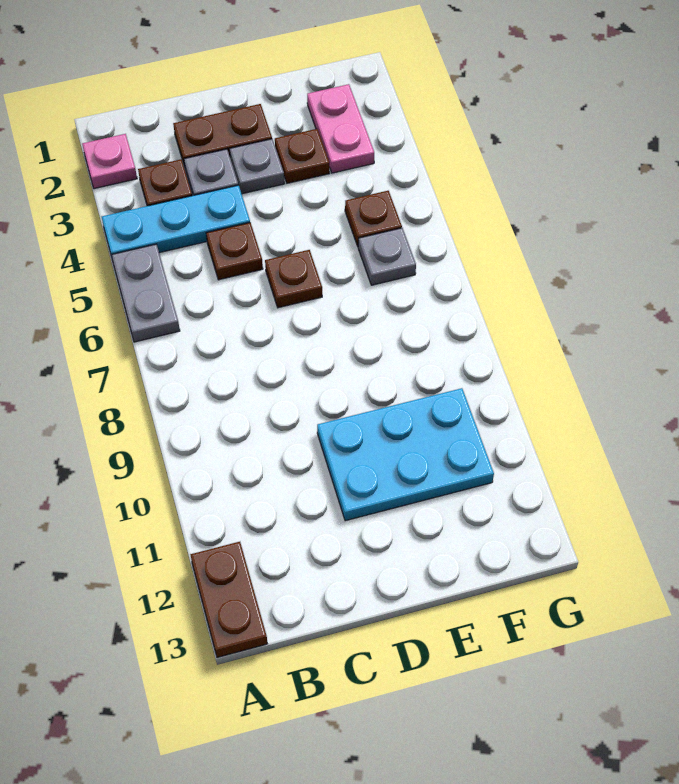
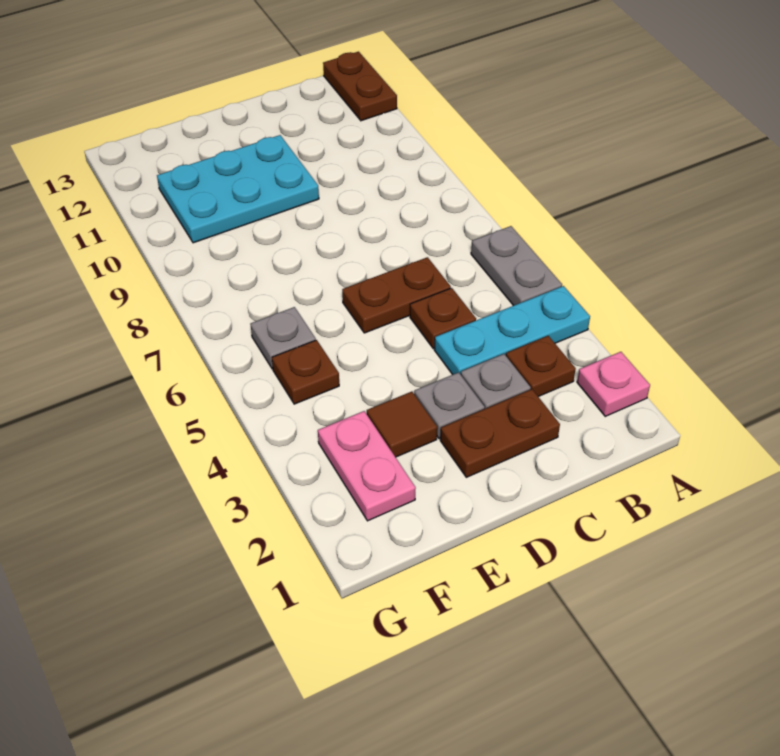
brown plate D6 level 1 -> brown plate C6:D6 level 1
brown plate E3 level 1 -> brown tile E3 level 1

